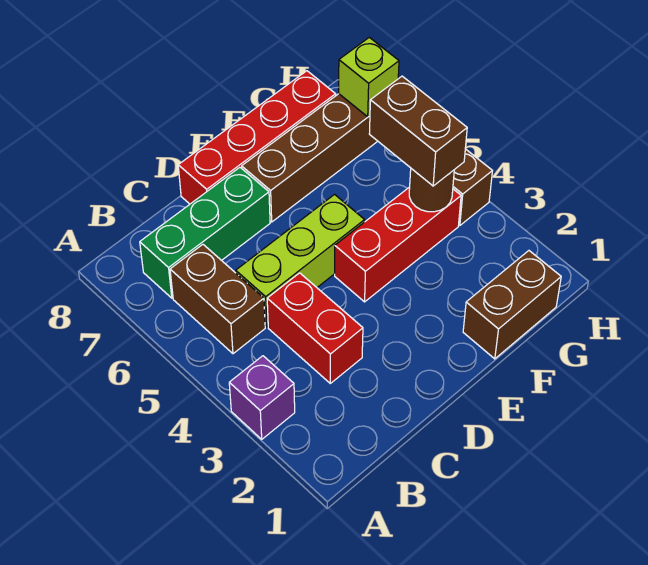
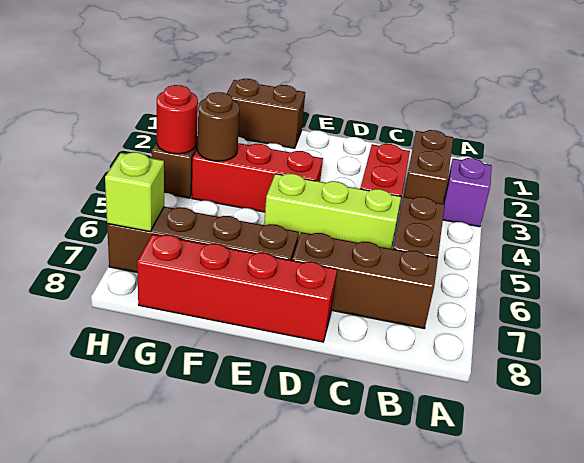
green brick B7:D7 level 1 -> brown brick B7:D7 level 1
brown brick G4:G5 level 3 -> brown brick B2:B3 level 1
none -> red round brick H4 level 2

